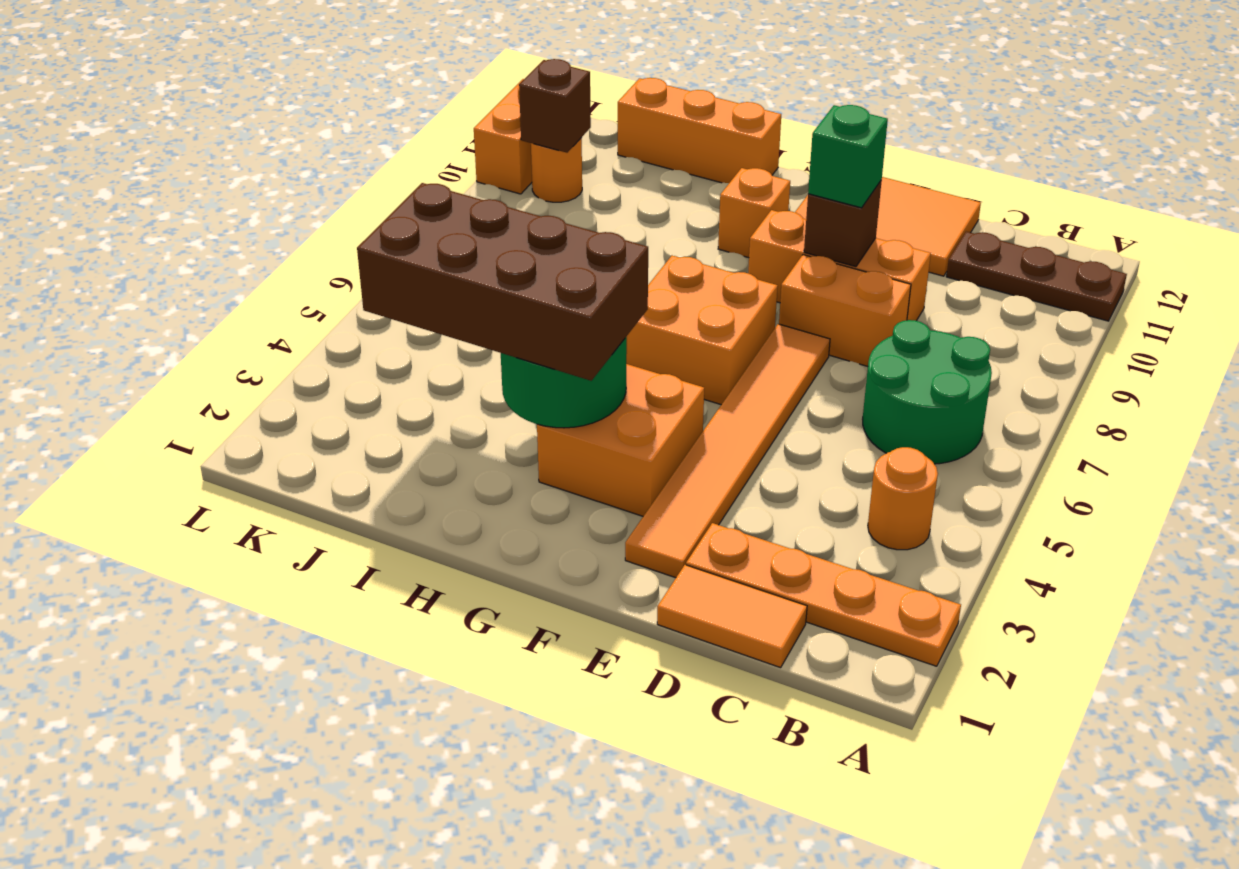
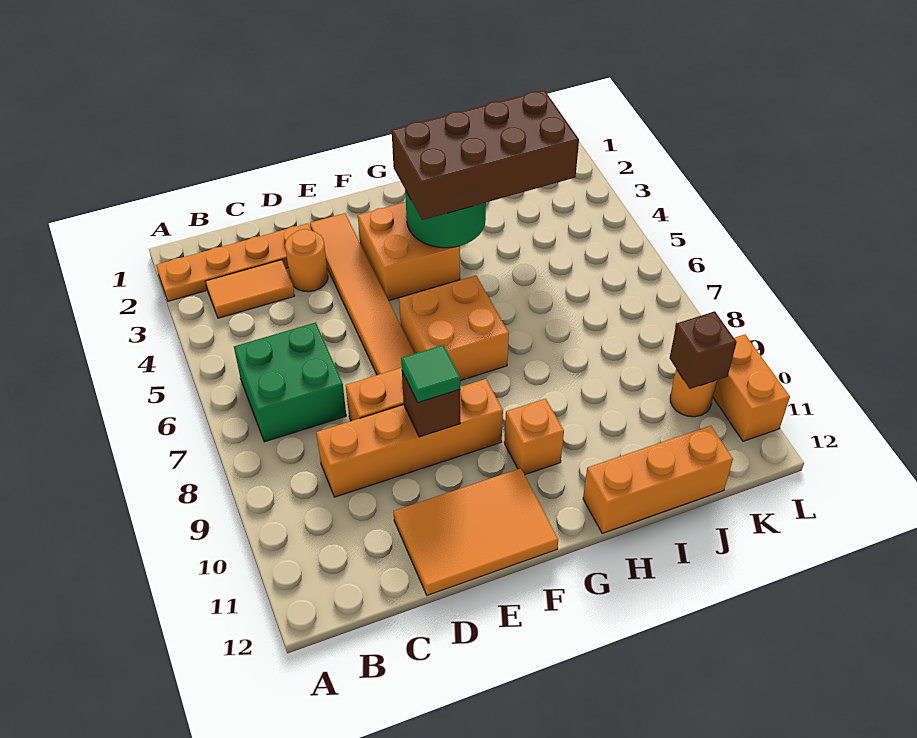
brown plate A11:C11 level 1 -> none
orange round brick B4 level 1 -> orange round brick D3 level 1
green round brick B6:C7 level 1 -> green brick B6:C7 level 1
orange tile C1:D1 level 1 -> orange tile B3:C3 level 1
orange brick D9:F9 level 1 -> orange brick C9:F9 level 1
green brick E9 level 3 -> green tile E9 level 3

